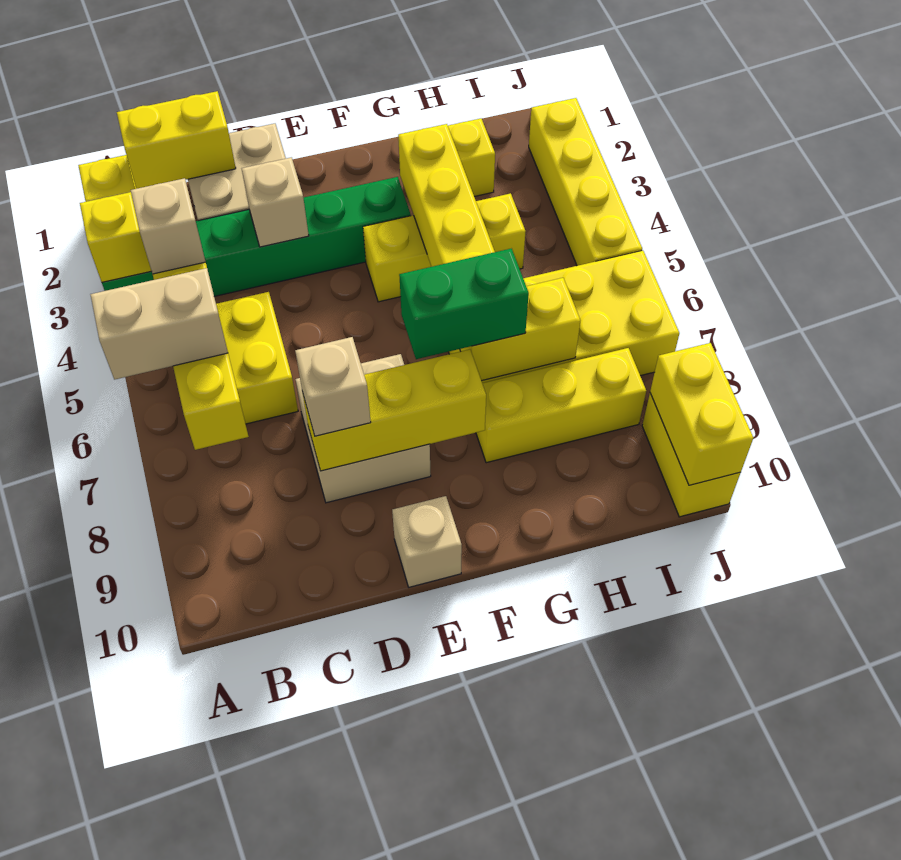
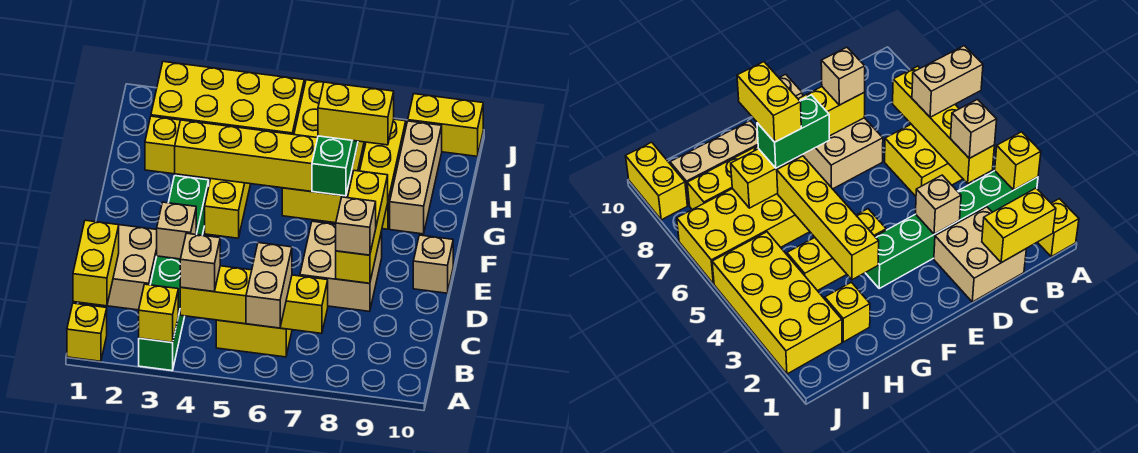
none -> tan brick G9:I9 level 1
yellow brick J2:J5 level 1 -> yellow brick I2:J5 level 1
yellow brick J9:J10 level 2 -> yellow brick G7:G8 level 4

